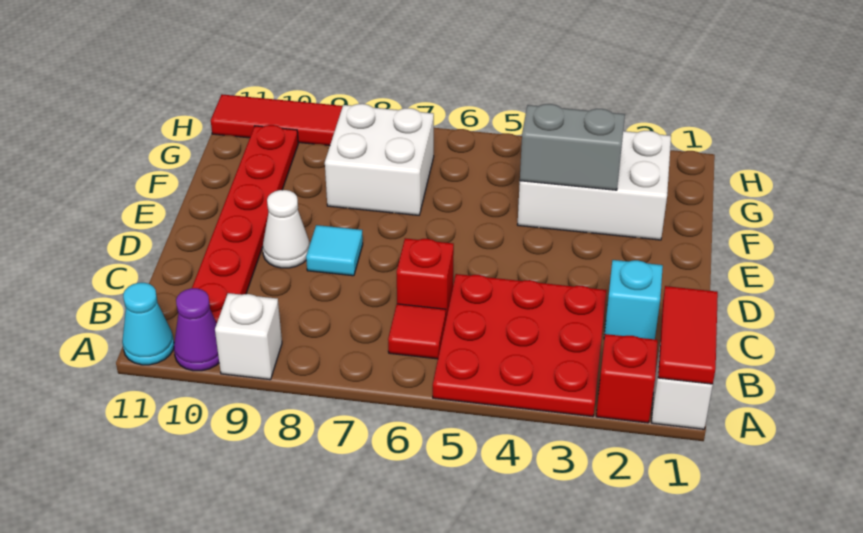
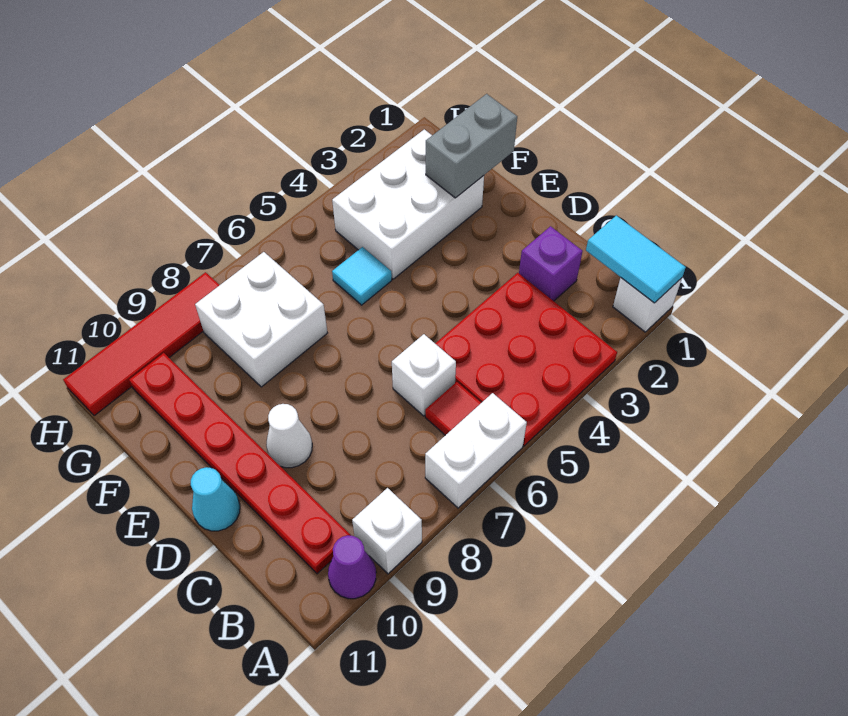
red tile A1:B1 level 2 -> cyan tile A1:B1 level 2
red brick A2 level 1 -> none
none -> white brick A6:A7 level 1
cyan cone A11 level 1 -> cyan cone D11 level 1
cyan brick C2 level 1 -> purple brick C2 level 1
red brick C6 level 1 -> white brick C6 level 1
cyan tile D8 level 1 -> cyan tile F5 level 1
grey brick F3:F4 level 2 -> grey brick F1:F2 level 2

